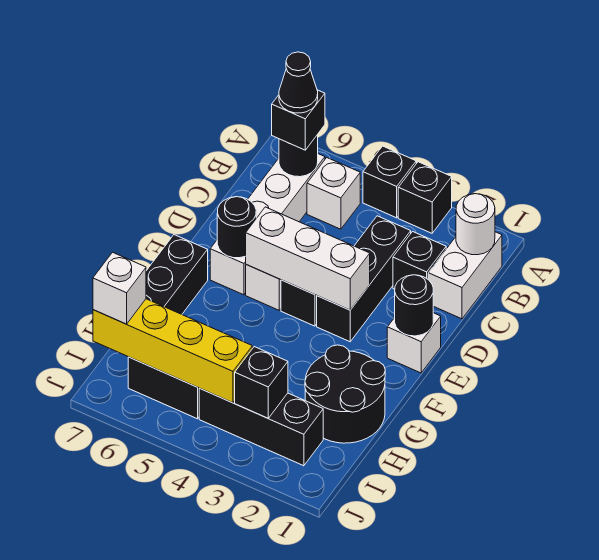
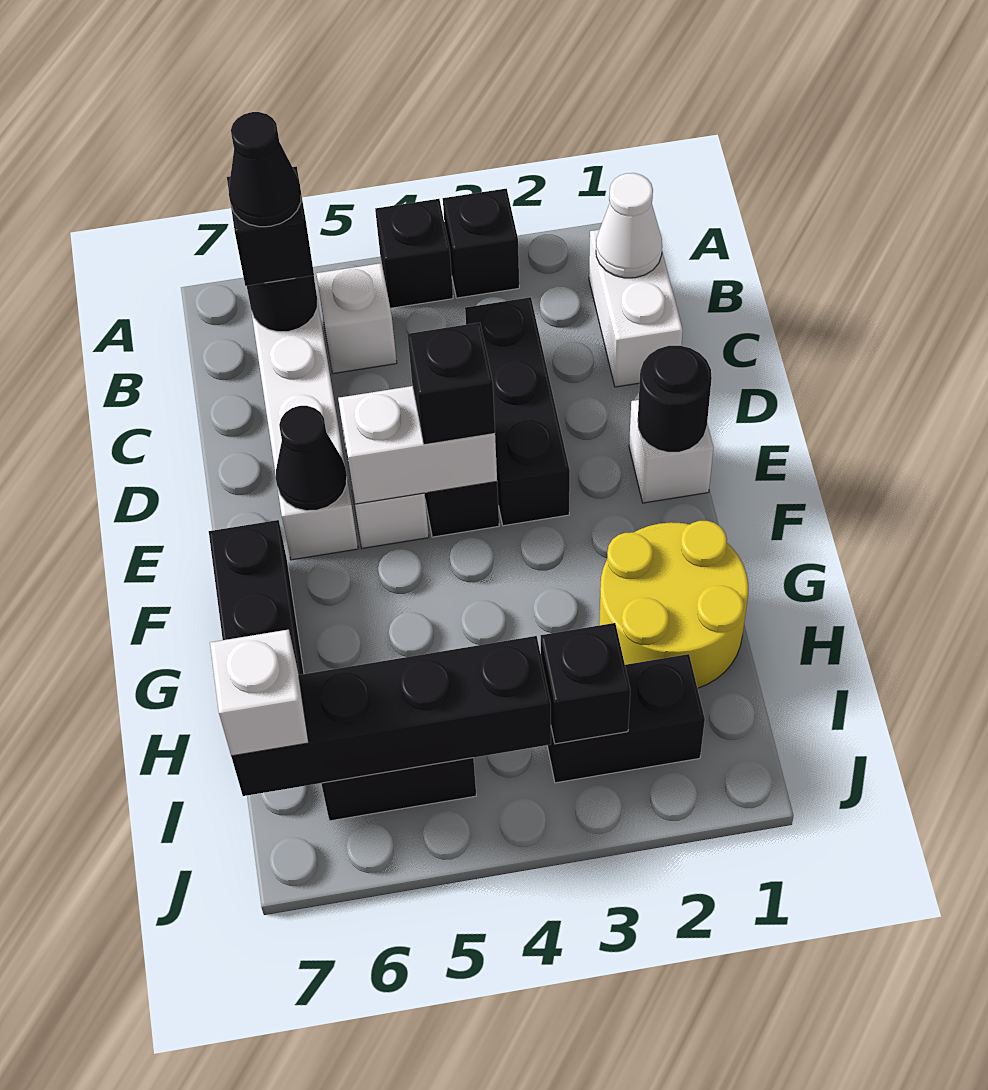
white round brick B1 level 2 -> white cone B1 level 2
black brick C2 level 1 -> black brick E4 level 3
white brick E3:E5 level 2 -> white brick E4:E5 level 2
black round brick E6 level 2 -> black cone E6 level 2
black round brick G1:H2 level 1 -> yellow round brick G1:H2 level 1
black brick I2:I4 level 1 -> black brick I2:I3 level 1
yellow brick I4:I7 level 2 -> black brick I4:I7 level 2

